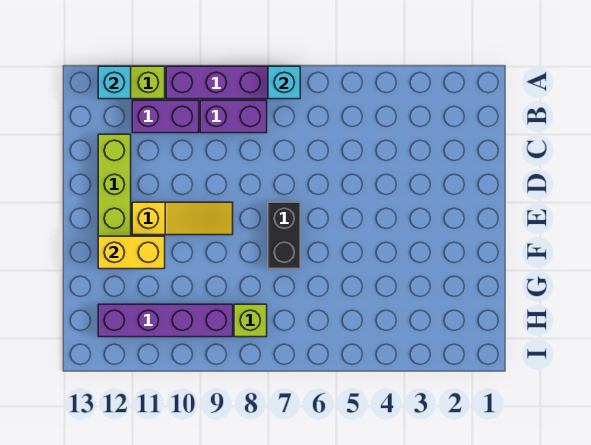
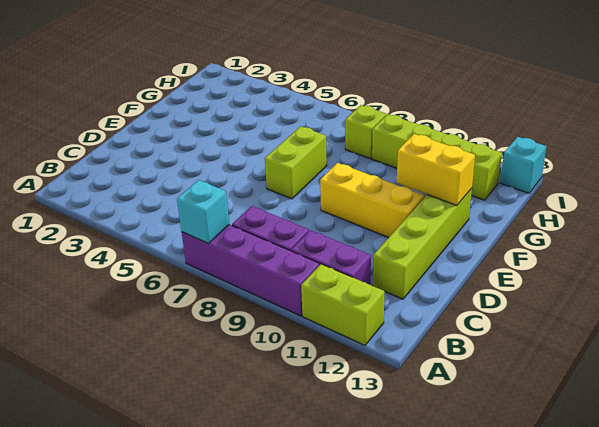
cyan brick A12 level 2 -> cyan brick I13 level 1
black brick E7:F7 level 1 -> lime brick E7:F7 level 1
yellow slope E9:E11 level 1 top 11 -> yellow brick E9:E11 level 1
purple brick H9:H12 level 1 -> lime brick H9:H12 level 1

